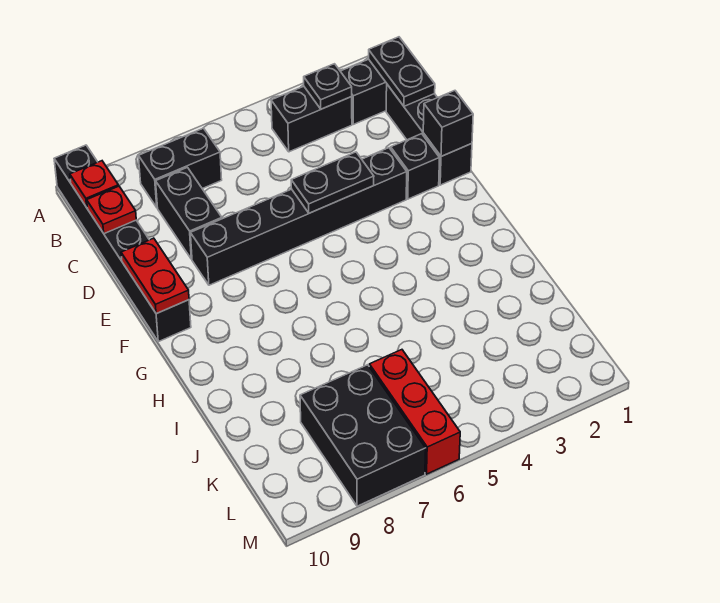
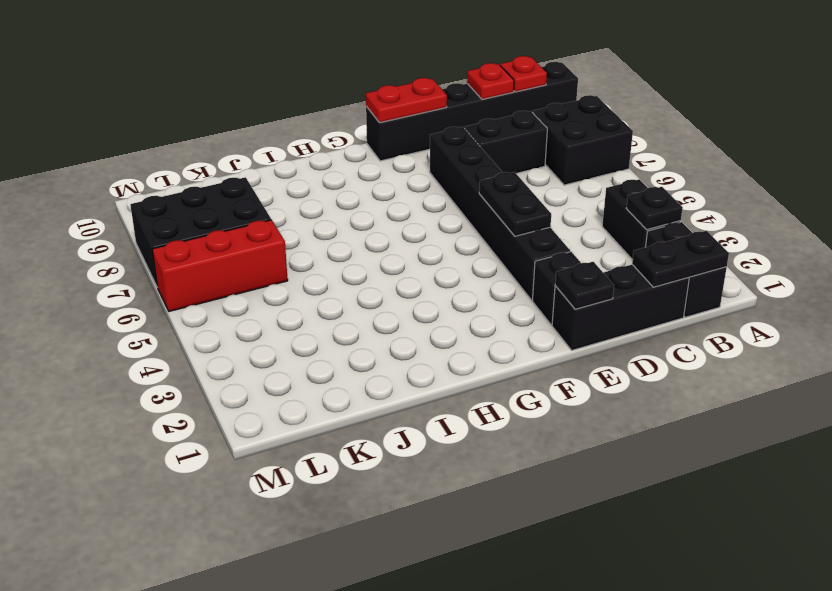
black brick B7:B8 level 1 -> black brick A7:B8 level 1
black brick E1 level 2 -> black plate E1 level 2

